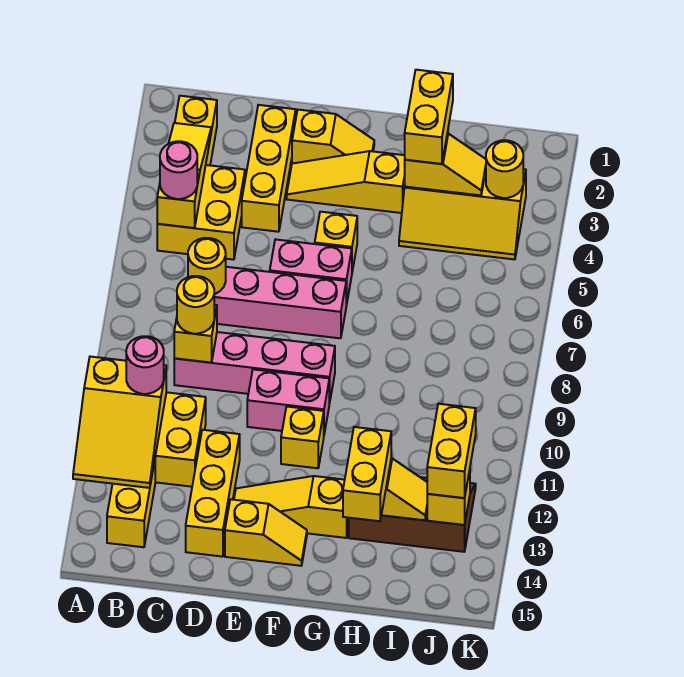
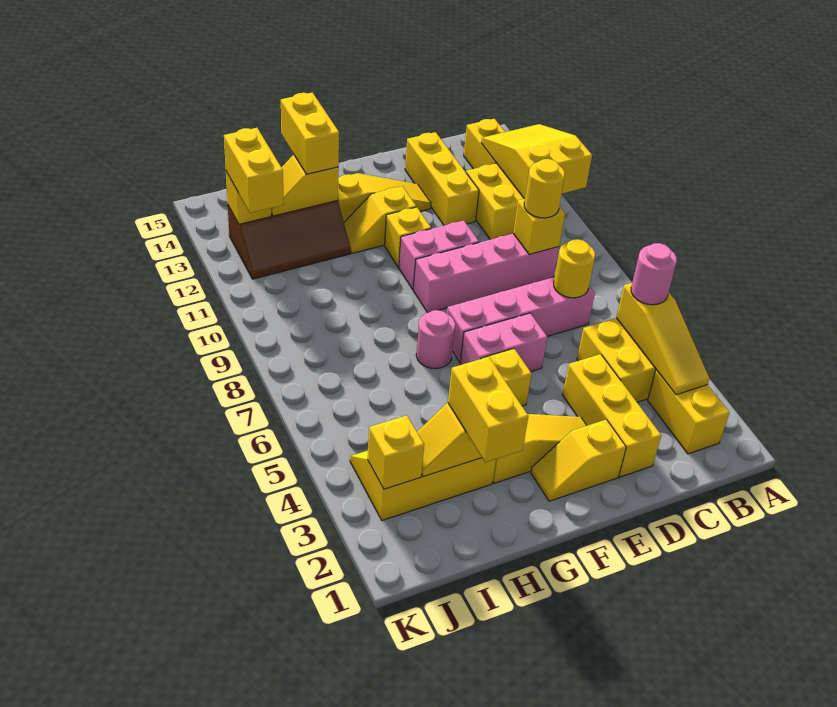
pink round brick B11 level 3 -> pink round brick G7 level 1
yellow slope E14:F14 level 1 top E -> yellow slope F12:G12 level 1 top F
yellow round brick J3 level 2 -> yellow brick J3 level 2

